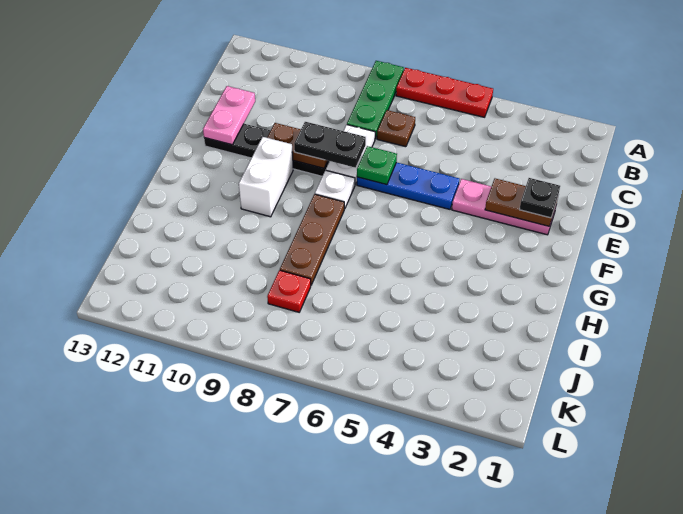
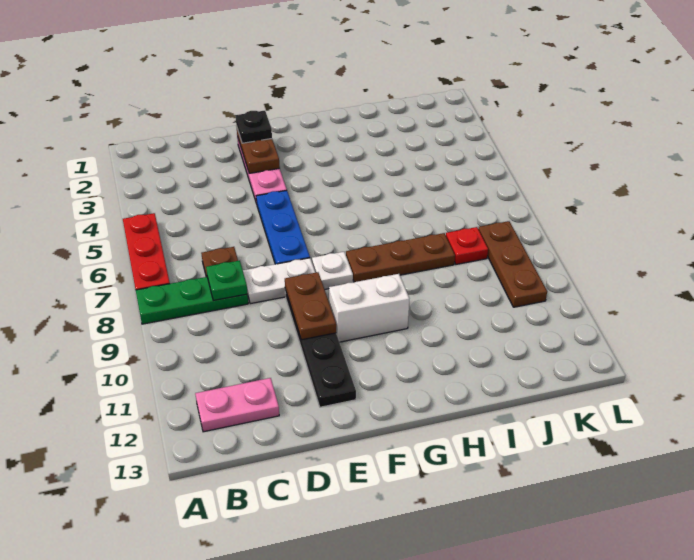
pink plate D12:E12 level 2 -> pink plate B12:C12 level 1
green plate E7 level 2 -> green plate C8 level 2
black plate E8:E9 level 3 -> none
none -> brown plate K8:K10 level 1

